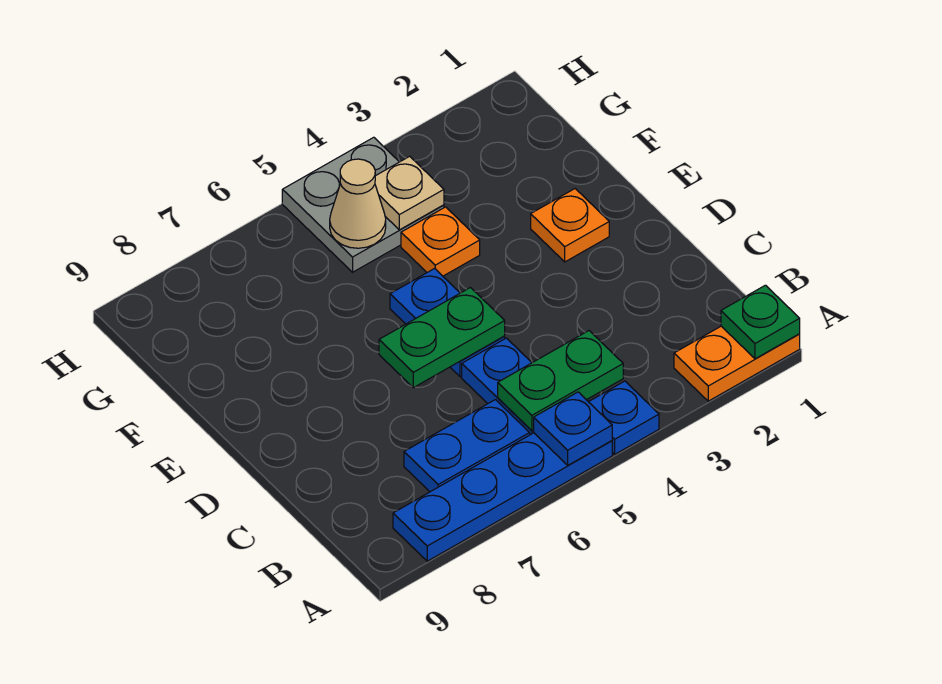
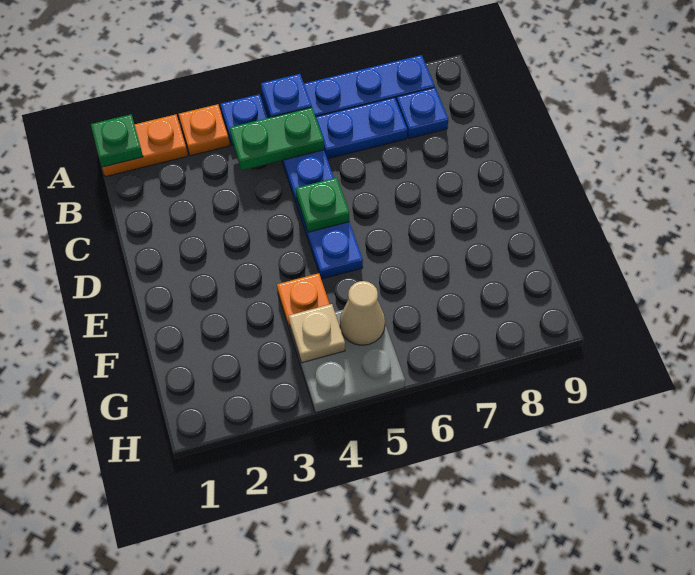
none -> blue plate B8 level 1
green plate D5:D6 level 2 -> green plate D5 level 2
orange plate E2 level 1 -> orange plate A3 level 1

